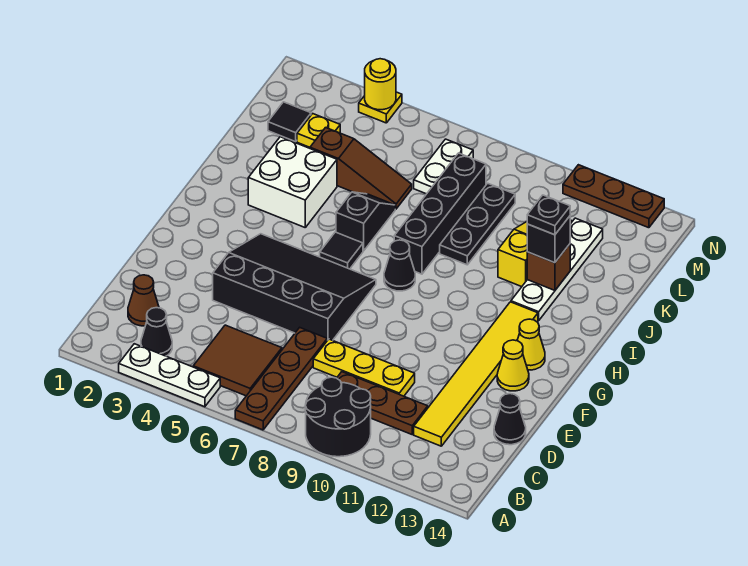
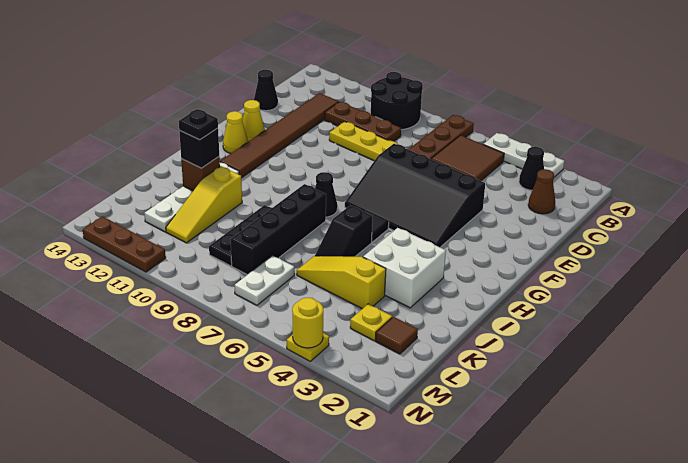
yellow tile C12:H12 level 1 -> brown tile C12:H12 level 1
brown slope K4:K6 level 1 top 4 -> yellow slope K4:K6 level 1 top 4
black tile L2 level 1 -> brown tile L2 level 1

